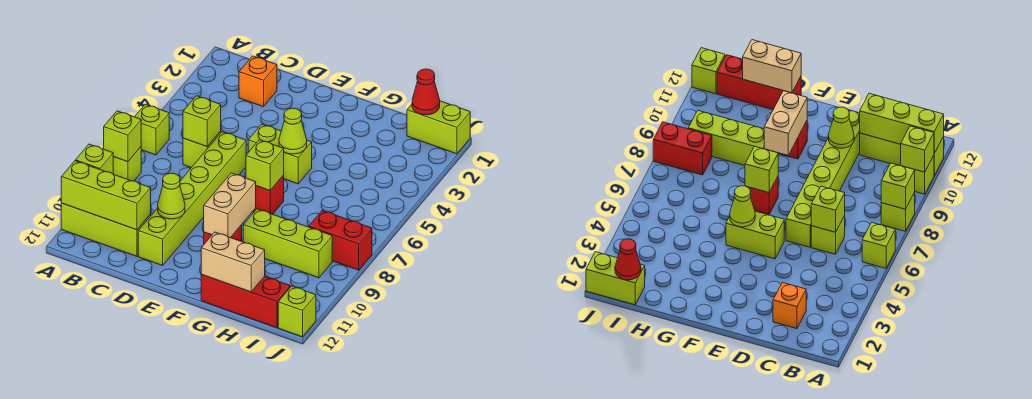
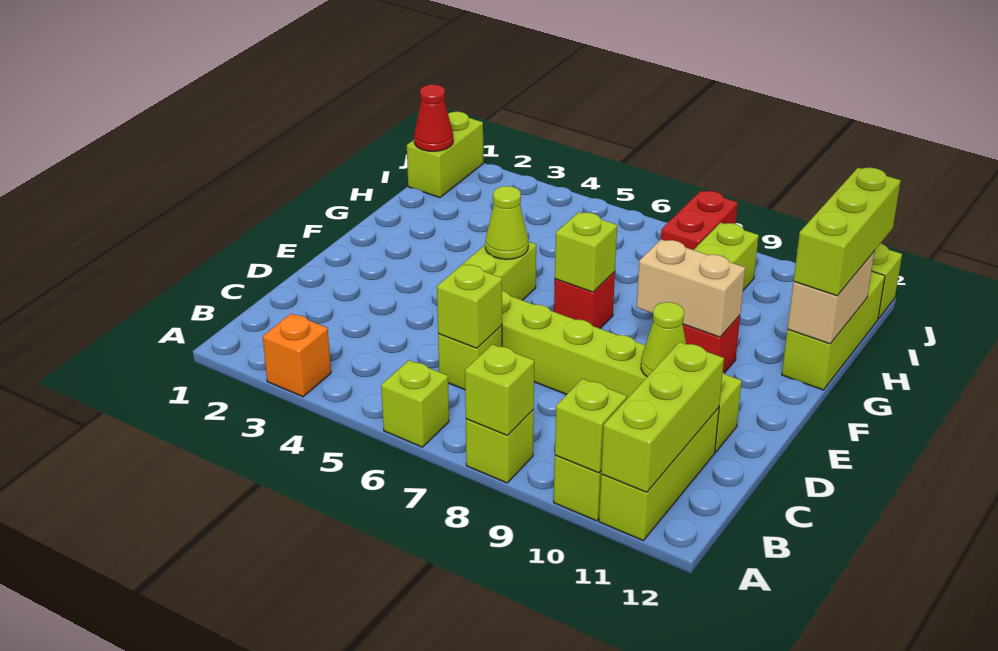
orange brick C2 level 1 -> orange brick A3 level 1
red brick G12:I12 level 1 -> lime brick G12:I12 level 1
none -> lime brick G12:I12 level 3

